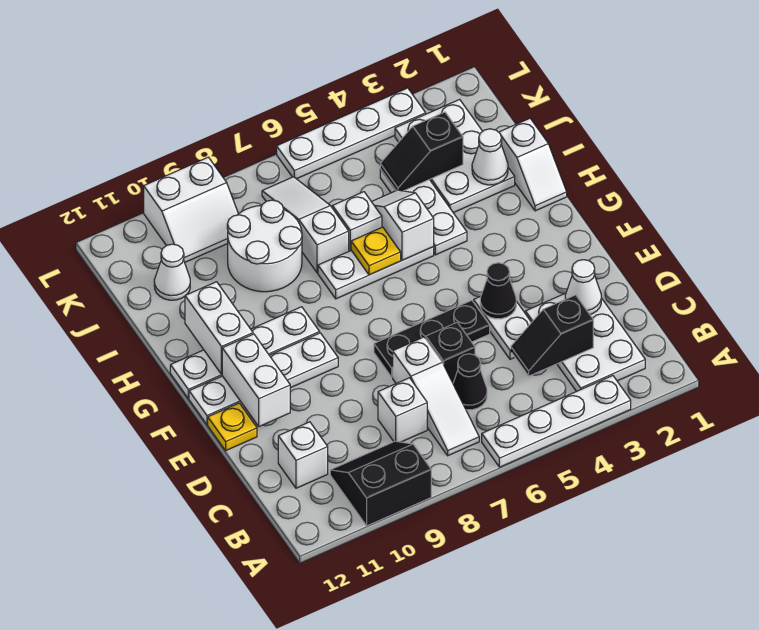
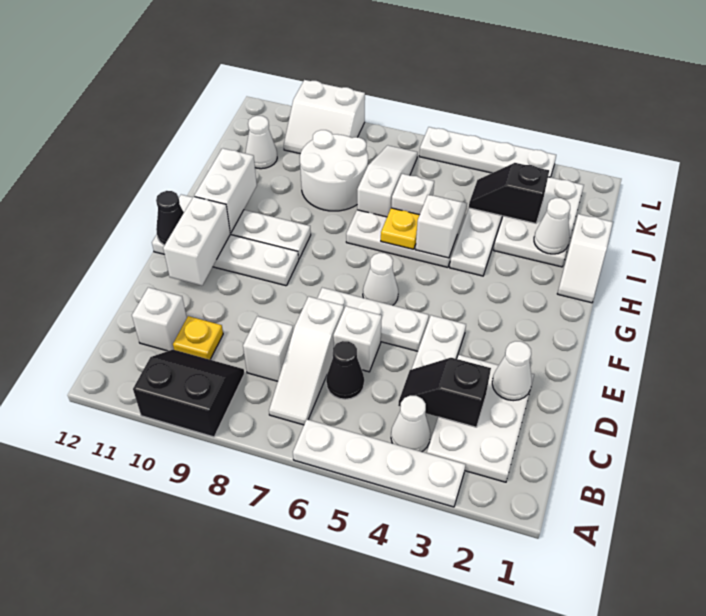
none -> white cone B4 level 1
black brick D6 level 1 -> white brick D6 level 1
black cone E4 level 2 -> black cone F12 level 2
black plate E5:E7 level 1 -> white plate E5:E7 level 1
yellow plate E12 level 1 -> yellow plate C10 level 1
none -> white cone F6 level 1

